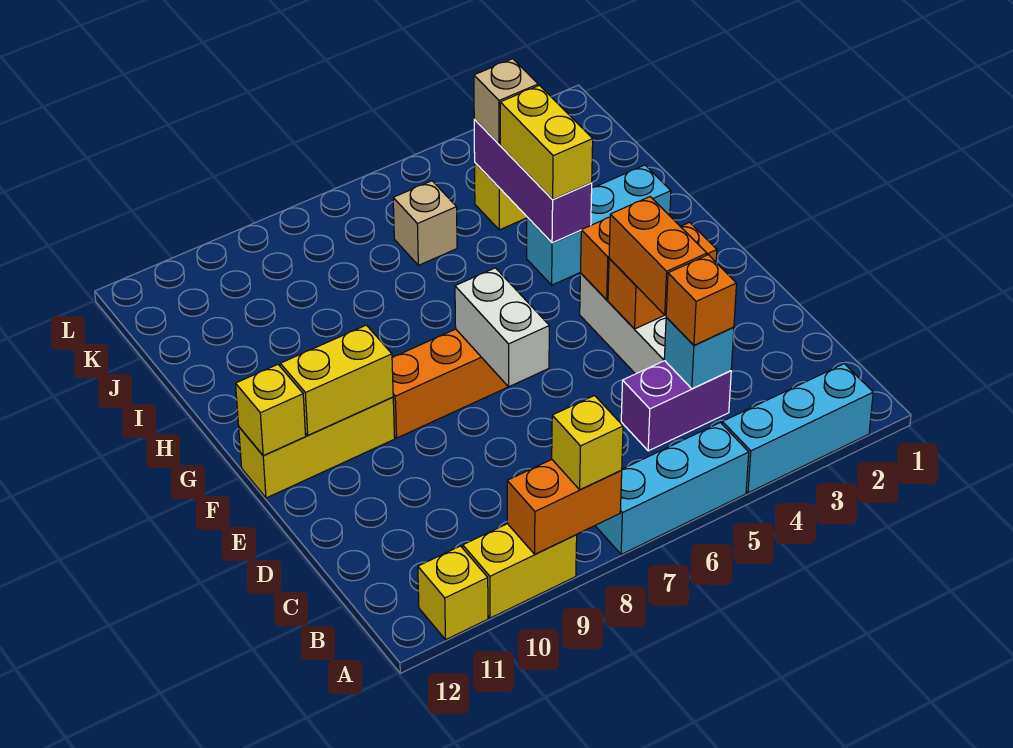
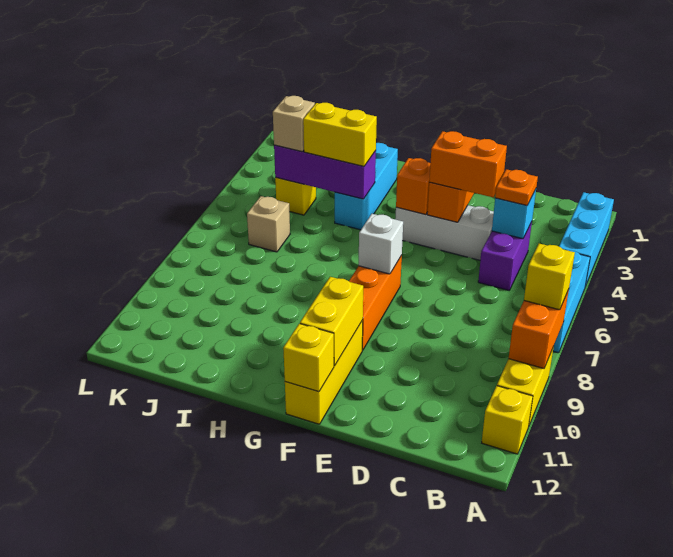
orange brick C4 level 3 -> orange plate C4 level 3
white brick E7:F7 level 2 -> white brick F7 level 2

